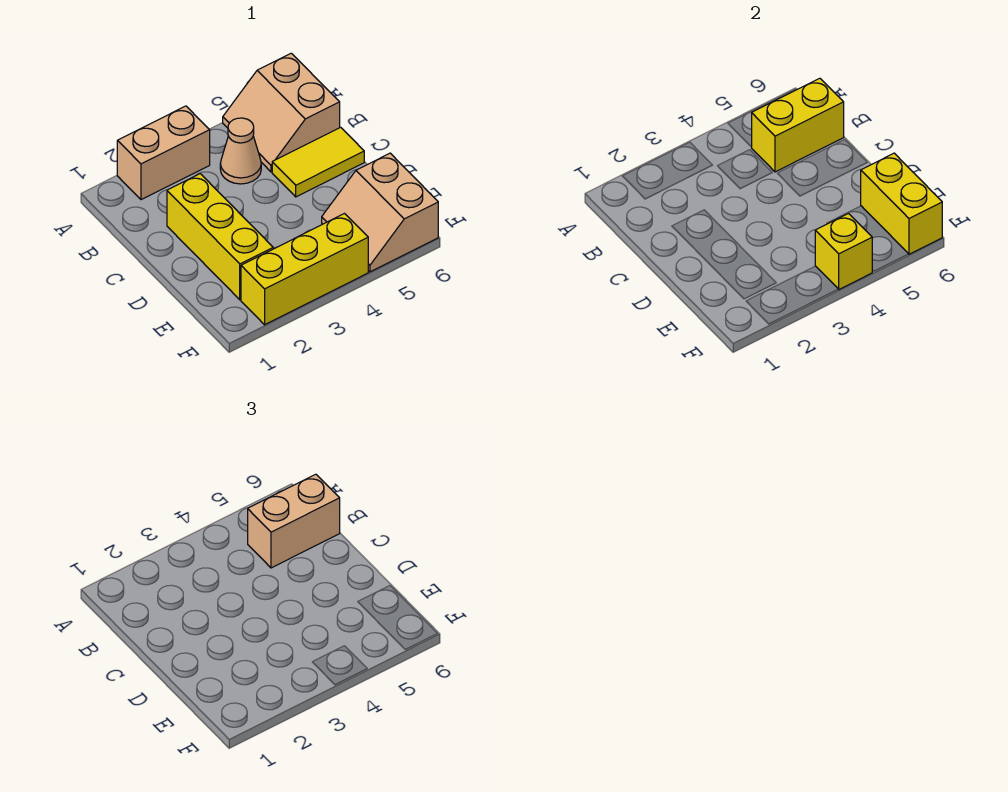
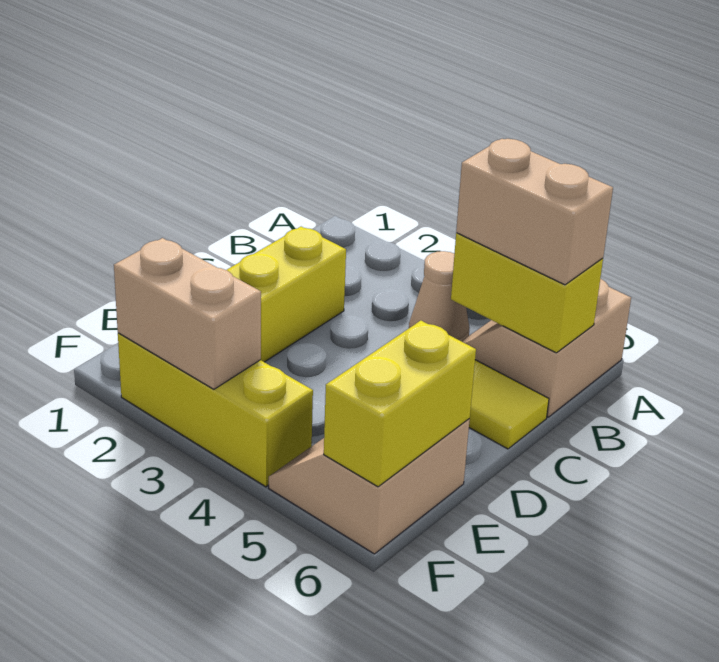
tan brick A2:A3 level 1 -> tan brick F2:F3 level 2
yellow brick F4 level 2 -> none

